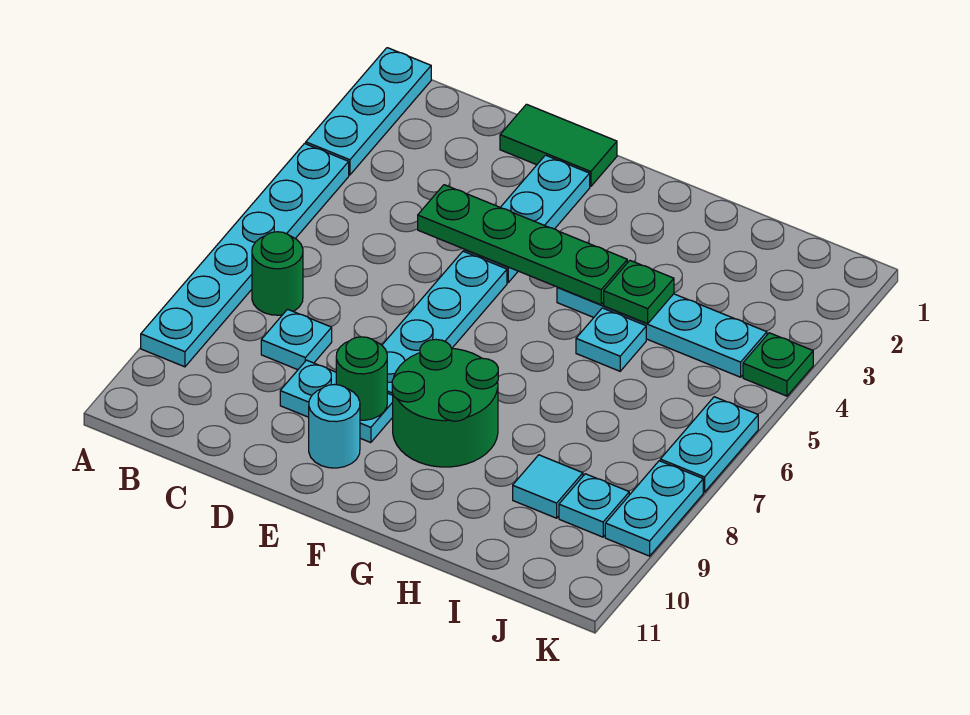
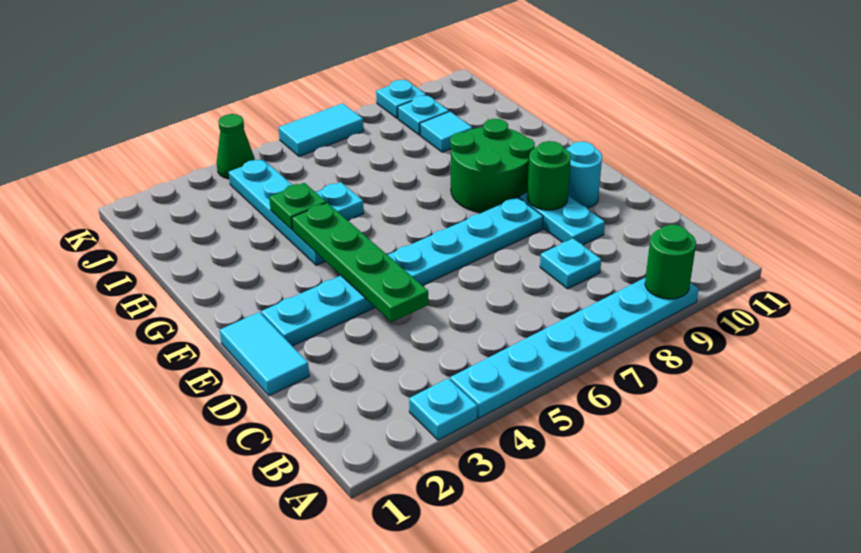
cyan plate A1:A3 level 1 -> cyan plate A3 level 1
green round brick B7 level 1 -> green round brick A9 level 2
green tile D1:E1 level 1 -> cyan tile D1:E1 level 1
green plate K4 level 1 -> green cone K4 level 1
cyan plate K6:K7 level 1 -> cyan tile K6:K7 level 1
cyan plate K8:K9 level 1 -> cyan plate K9 level 1

